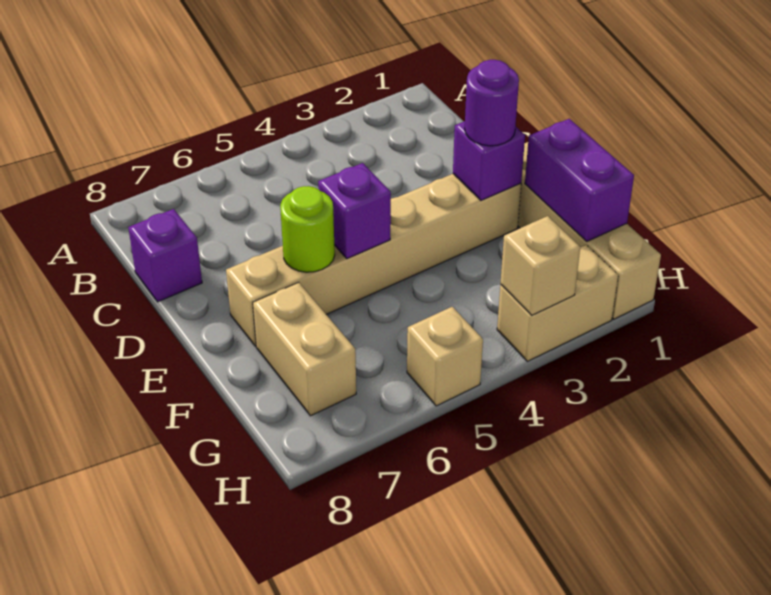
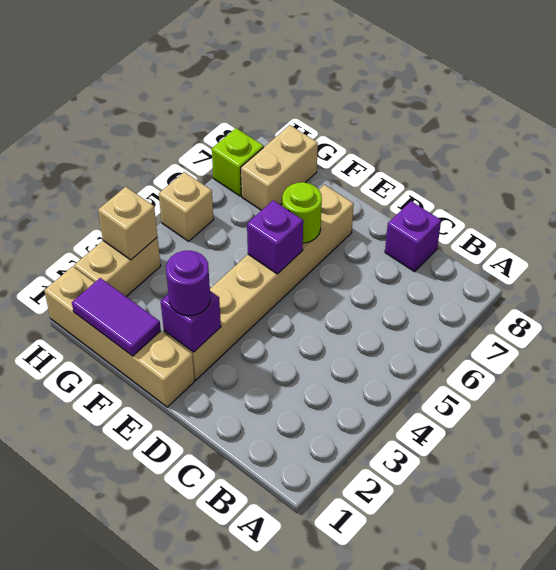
purple brick F1:G1 level 2 -> purple tile F1:G1 level 2
tan brick F7:G7 level 1 -> tan brick G7:G8 level 1
none -> lime brick H7 level 1

